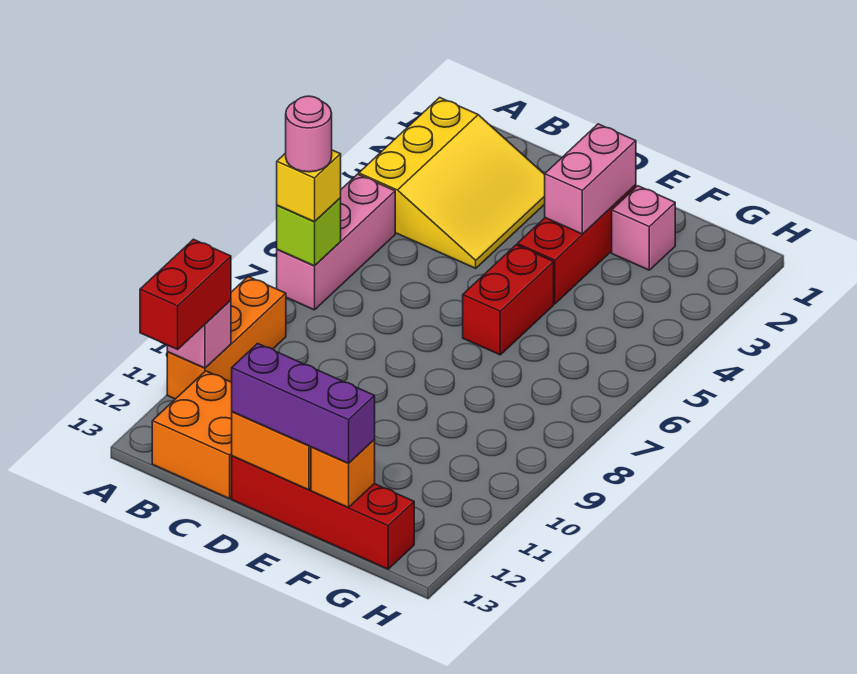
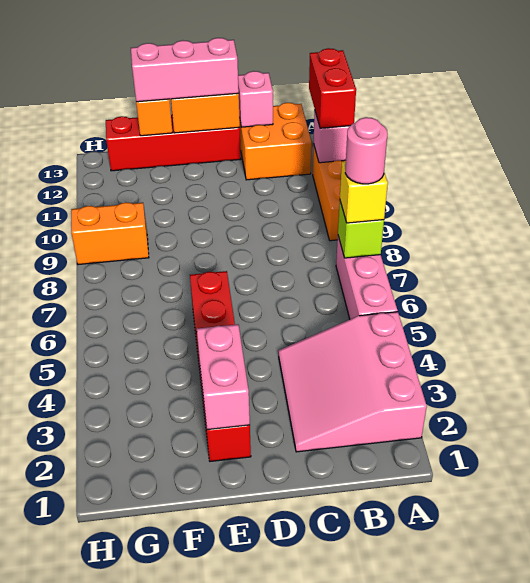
yellow slope A2:C4 level 1 top A -> pink slope A2:C4 level 1 top A
purple brick D13:F13 level 3 -> pink brick D13:F13 level 3
pink brick F2 level 1 -> pink brick C13 level 2
none -> orange brick G9:H9 level 1

